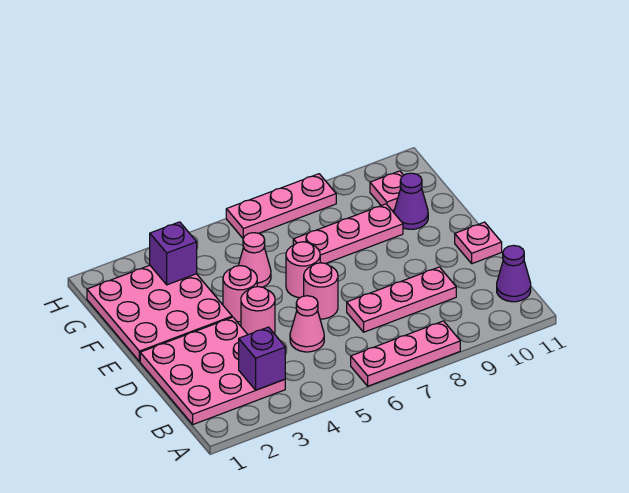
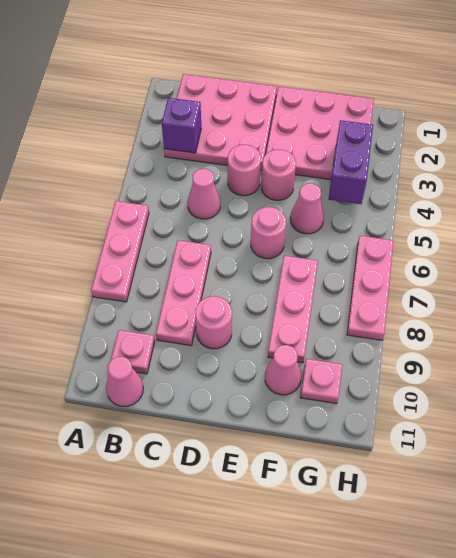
purple cone B11 level 1 -> pink cone B11 level 1
pink round brick D6 level 1 -> pink round brick D9 level 1
pink plate D11 level 1 -> pink plate B10 level 1
purple cone F10 level 1 -> pink cone F10 level 1
purple brick G3 level 2 -> purple brick G3:G4 level 2

